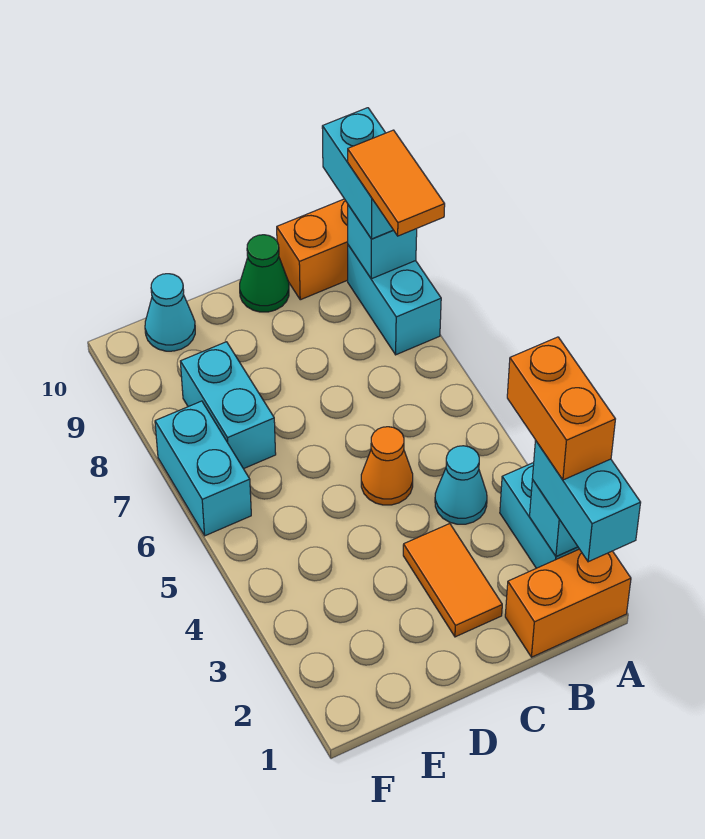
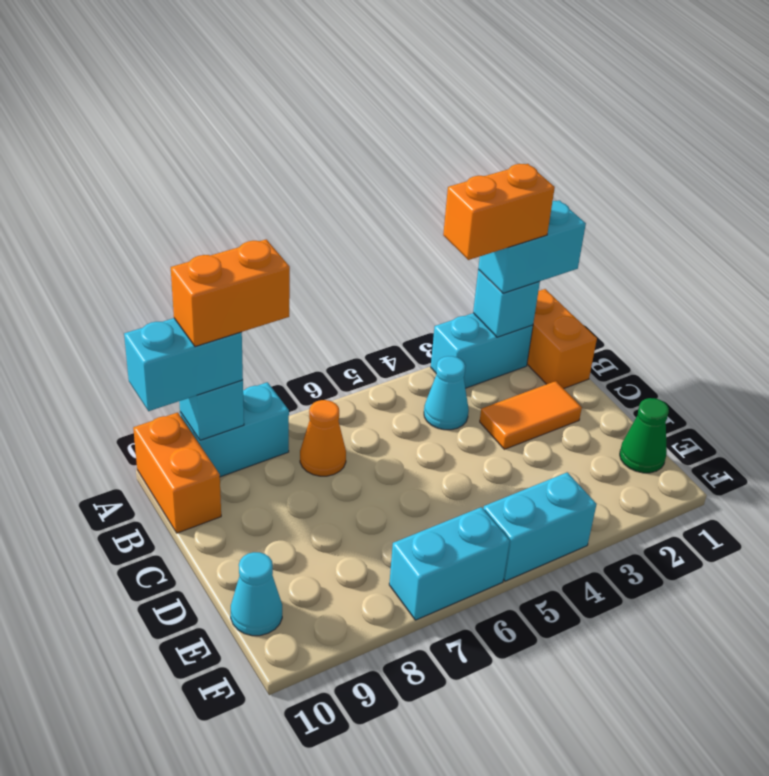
orange tile A8:A9 level 4 -> orange brick A8:A9 level 4
orange cone C5 level 1 -> orange cone B7 level 1
green cone C10 level 1 -> green cone E1 level 1
cyan brick E7:E8 level 1 -> cyan brick F4:F5 level 1

